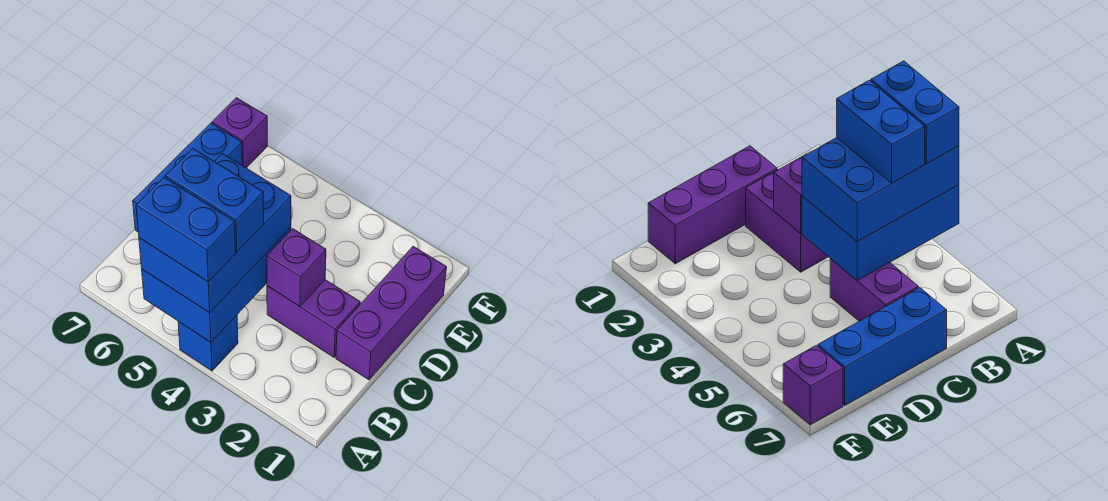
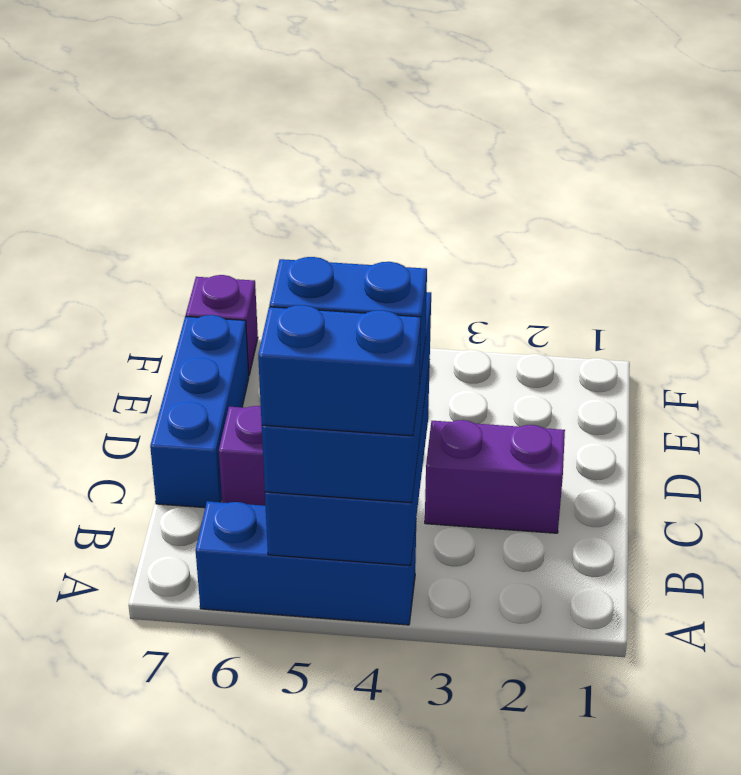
blue brick A4 level 1 -> blue brick A4:A6 level 1
purple brick C1:E1 level 1 -> none
purple brick C3 level 2 -> none

